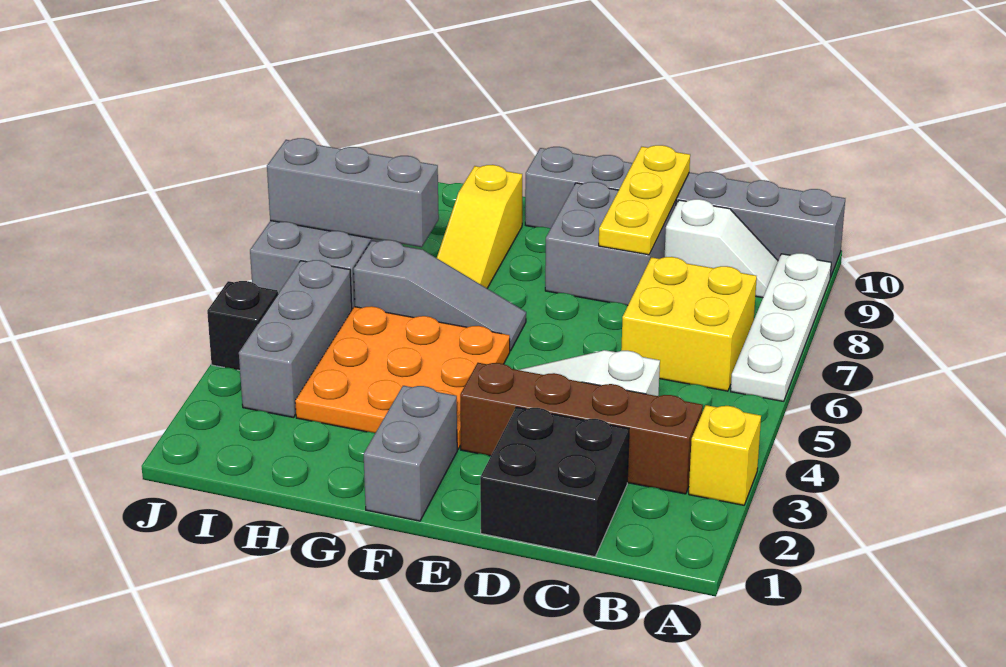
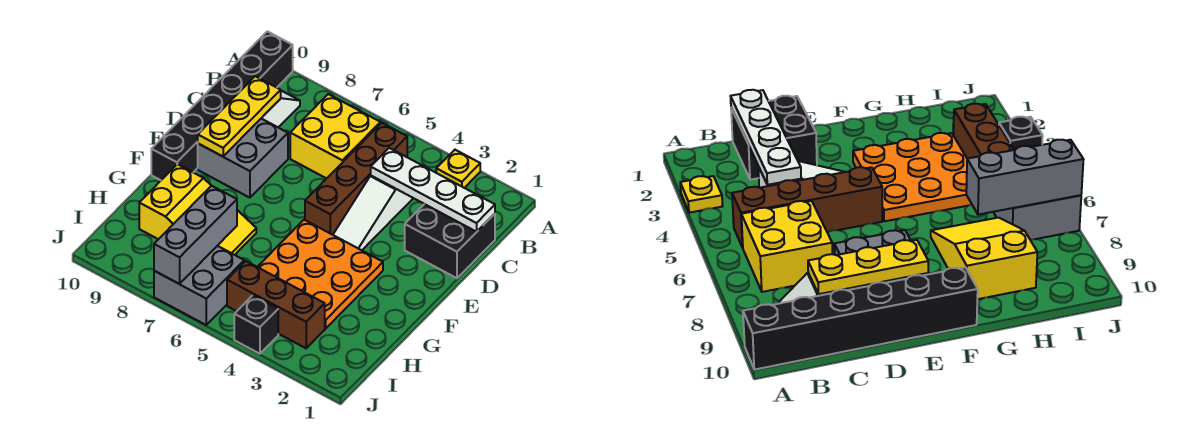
yellow brick A3 level 1 -> yellow plate A3 level 1
white plate A6:A9 level 1 -> white plate C1:C4 level 2
grey brick A10:F10 level 1 -> black brick A10:F10 level 1
brown brick B3:E3 level 1 -> brown brick B5:E5 level 1
yellow plate D8:D10 level 2 -> yellow plate C9:E9 level 2
grey brick F1:F2 level 1 -> none
grey slope F6:H6 level 1 top H -> none
yellow slope G7:G9 level 1 top 9 -> yellow slope G7:H9 level 1 top 9
grey brick I3:I5 level 1 -> brown brick I3:I5 level 1

